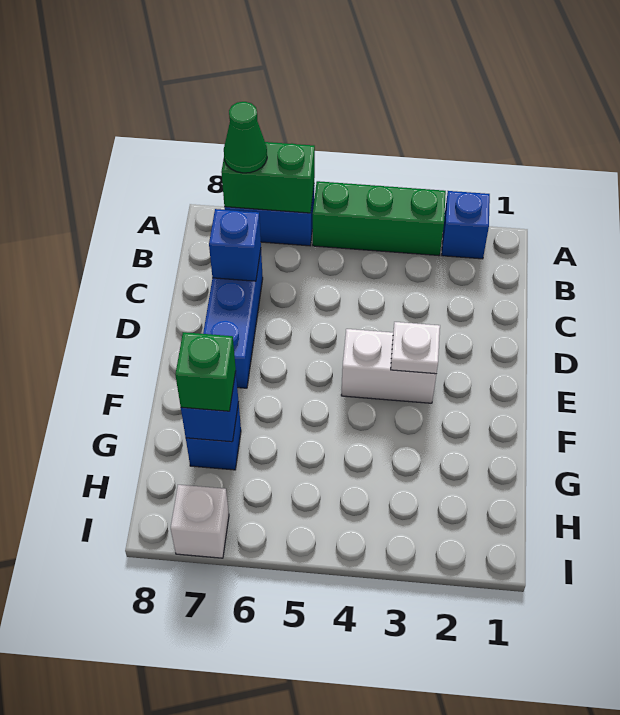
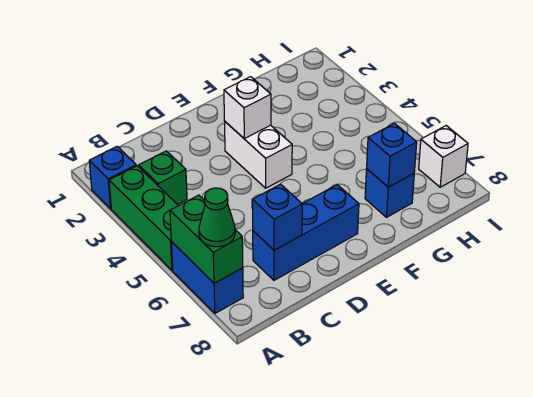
white plate E3 level 2 -> white brick E3 level 2
green brick G7 level 3 -> green brick B3 level 1

